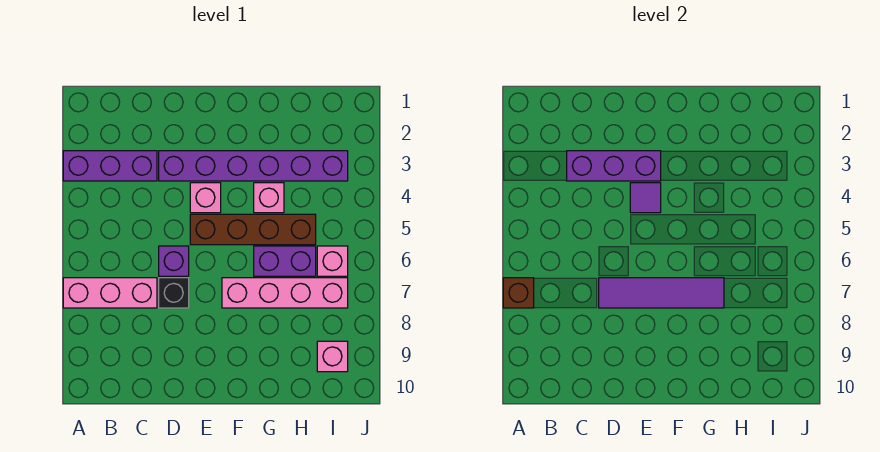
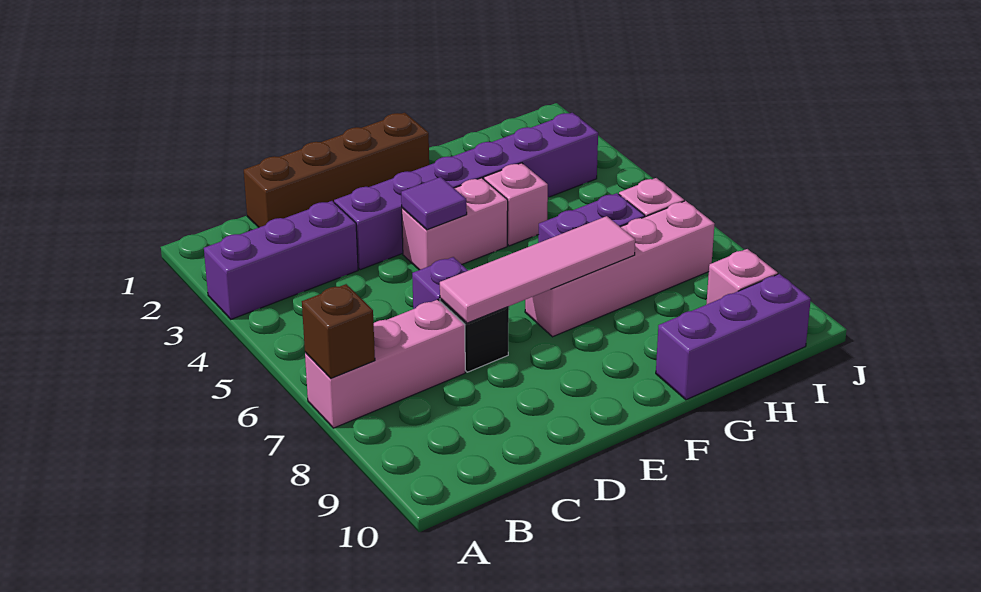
purple brick C3:E3 level 2 -> purple brick G10:I10 level 1
purple tile D7:G7 level 2 -> pink tile D7:G7 level 2
pink brick E4 level 1 -> pink brick E4:F4 level 1
brown brick E5:H5 level 1 -> brown brick C1:F1 level 1

